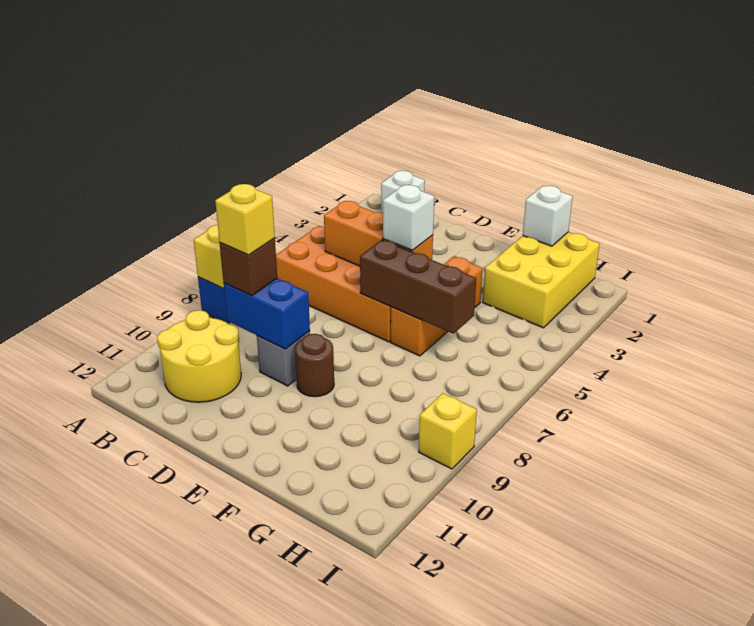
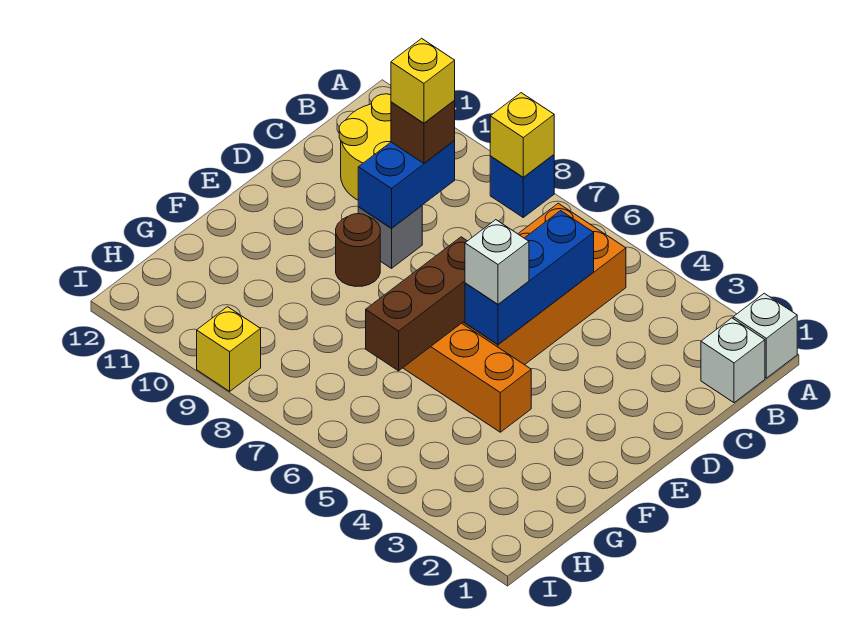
orange brick C5:E5 level 2 -> blue brick C5:E5 level 2
yellow brick G1:H3 level 1 -> none
white brick G1 level 2 -> white brick A1 level 1

